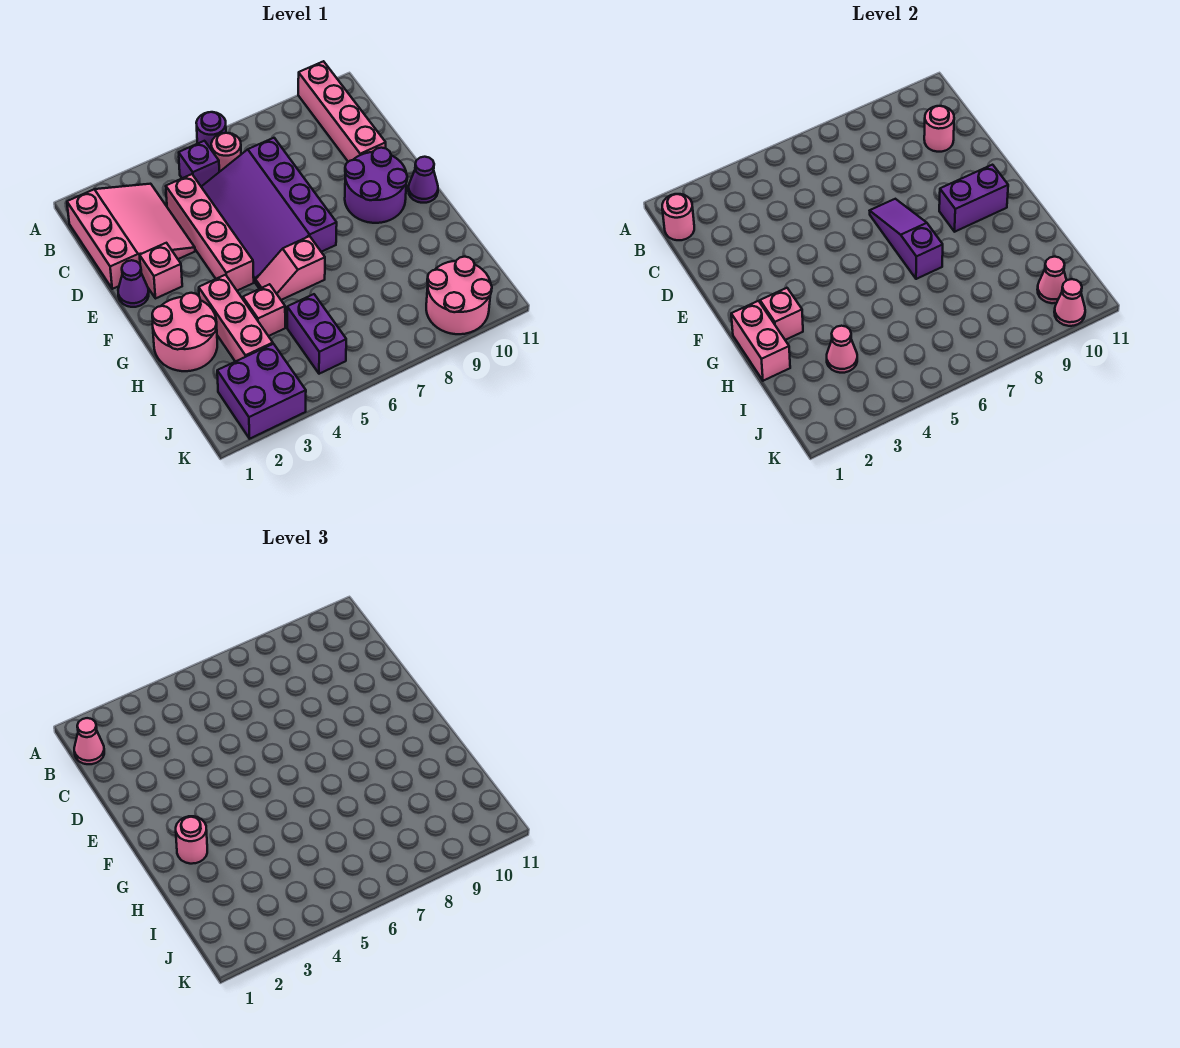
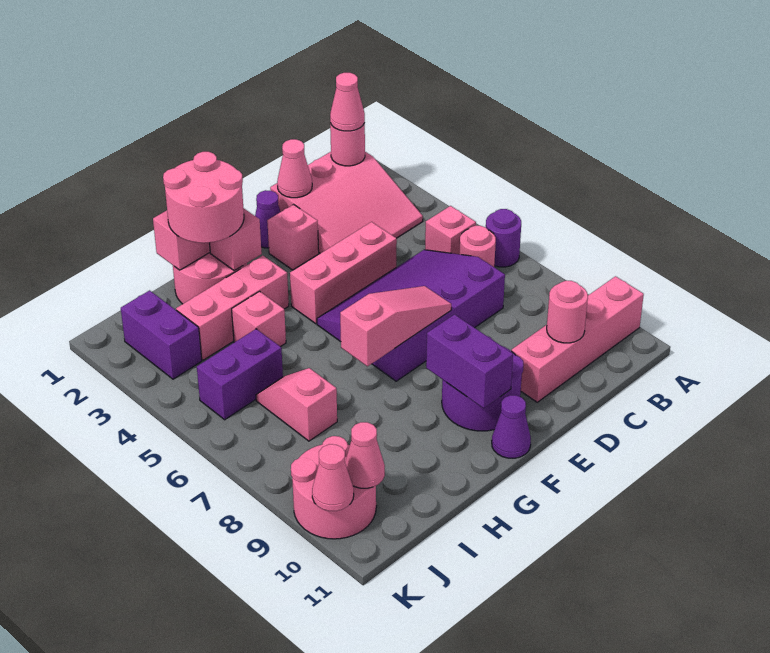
purple brick B5 level 1 -> pink brick B5 level 1
pink brick C4:F4 level 1 -> pink brick D4:F4 level 1
purple slope E7:G7 level 2 top G -> pink slope E7:G7 level 2 top G
pink round brick G2 level 3 -> pink round brick G1:H2 level 3
pink slope G5:G6 level 1 top 6 -> pink slope I6:I7 level 1 top 7
pink cone I3 level 2 -> pink cone D1 level 2
purple brick J2:K3 level 1 -> purple brick J2:J3 level 1

